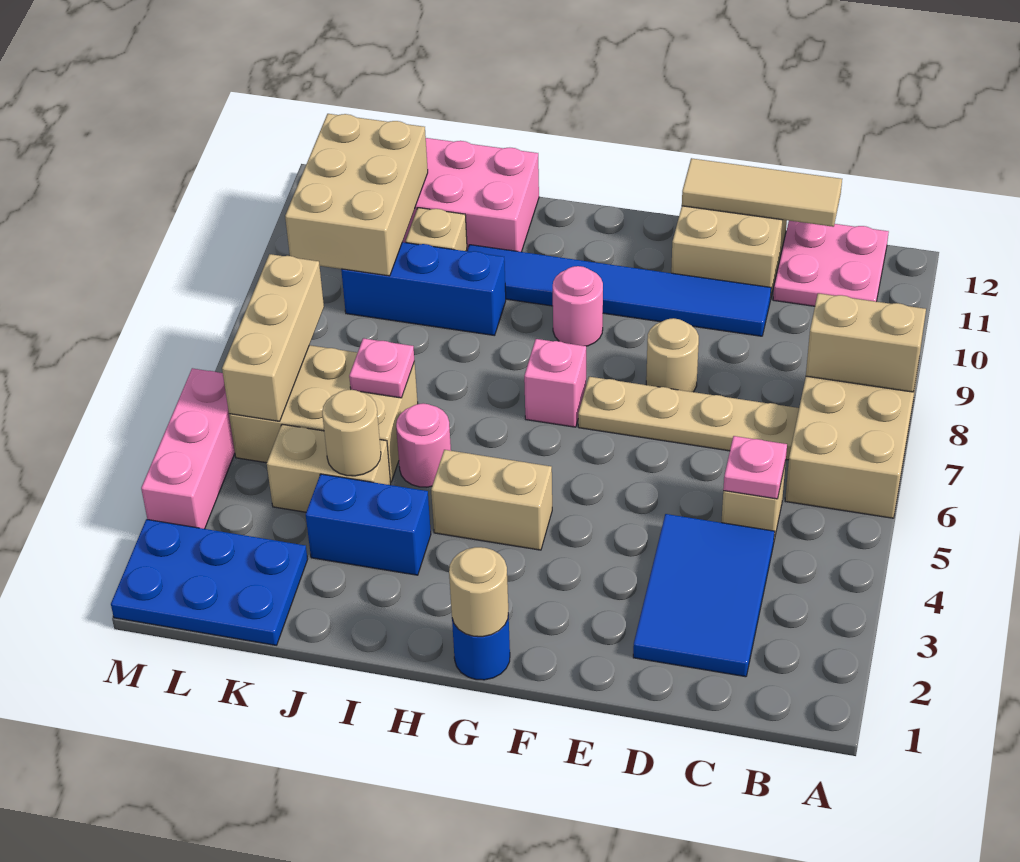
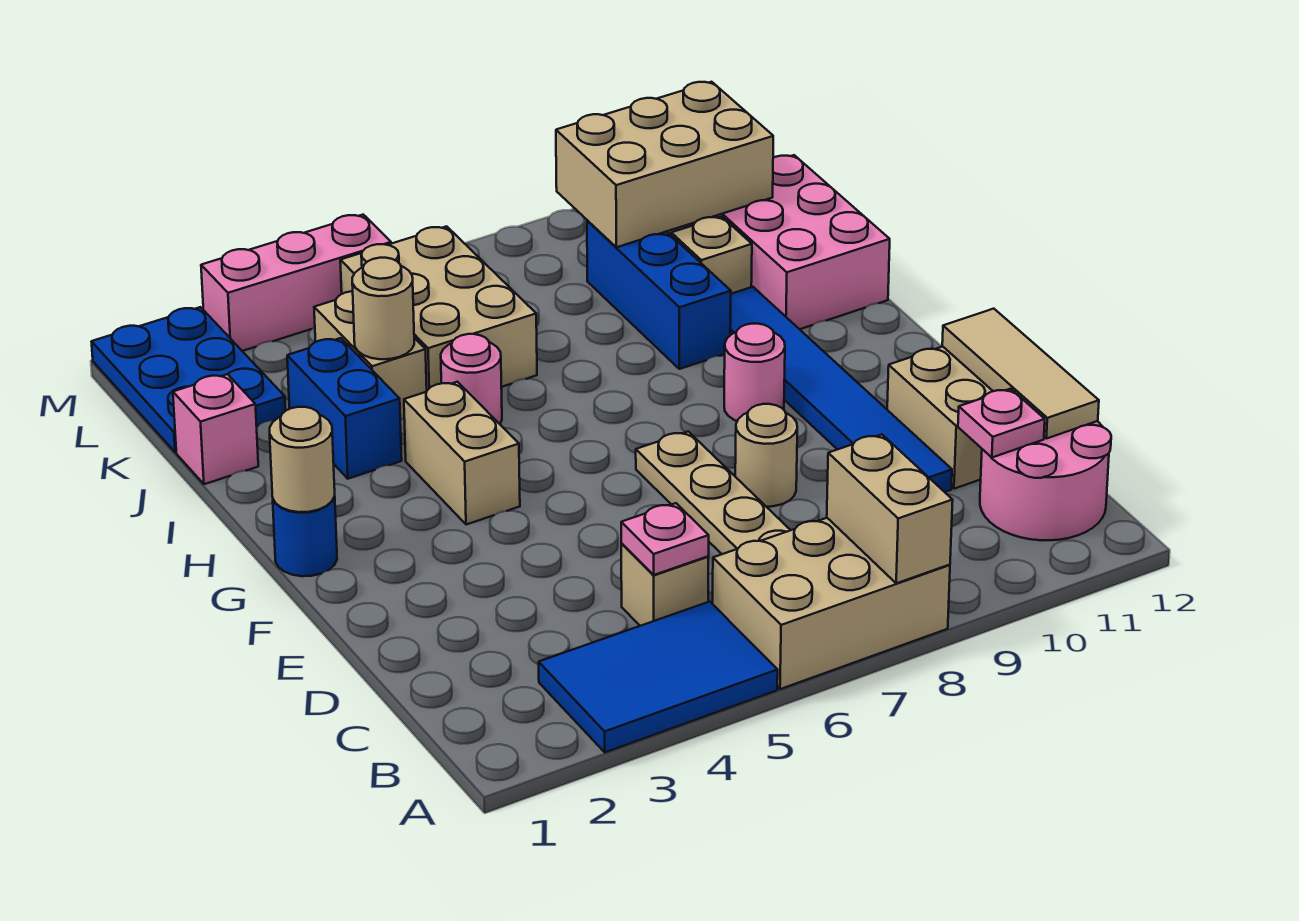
pink plate B11:C12 level 1 -> pink round brick B11:C12 level 1
blue tile C2:D4 level 1 -> blue tile A3:B5 level 1
pink brick G7 level 1 -> pink brick J1 level 1
pink plate J6 level 2 -> pink plate C11 level 2
tan brick L5:L7 level 2 -> none

